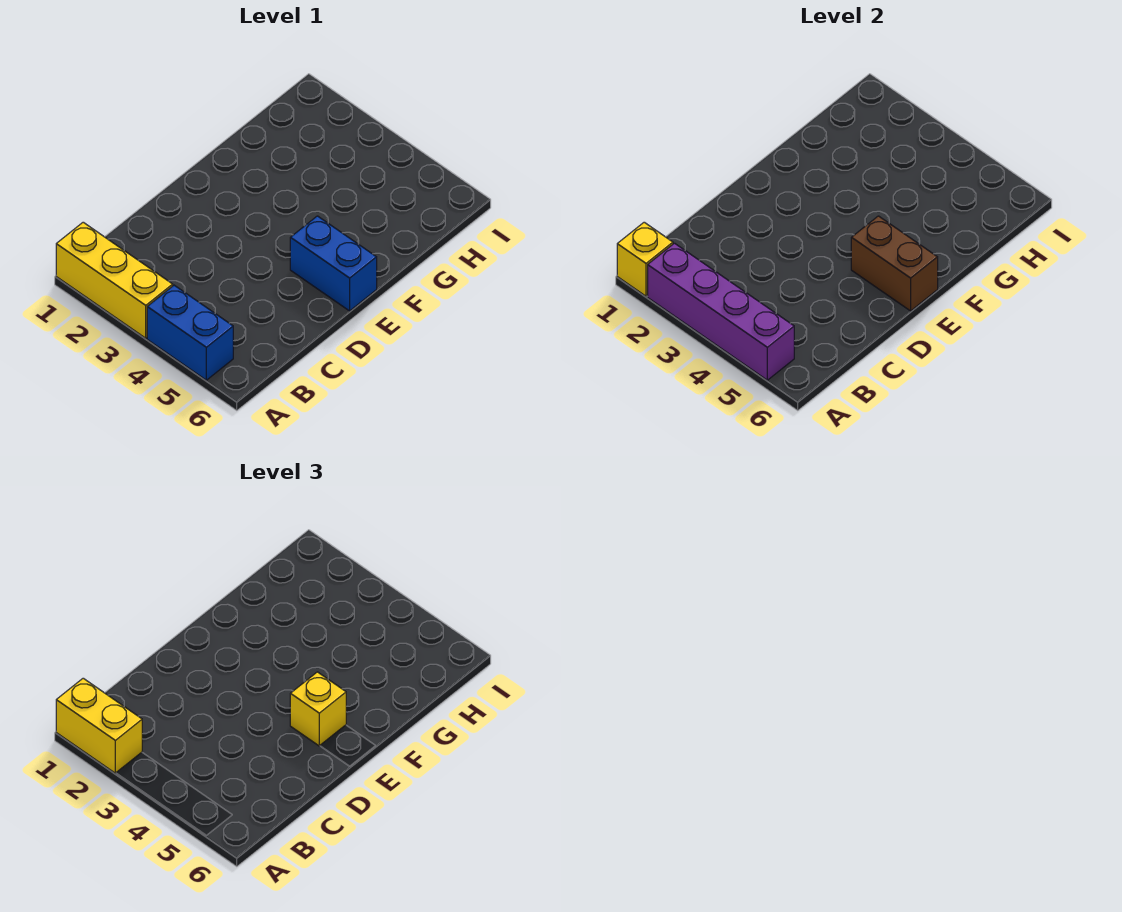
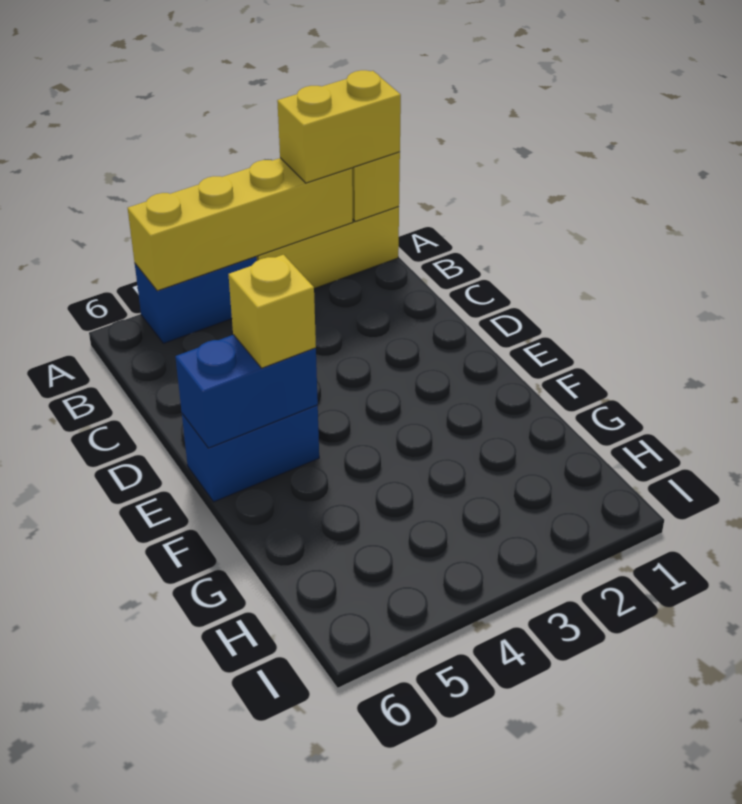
purple brick A2:A5 level 2 -> yellow brick A2:A5 level 2
brown brick E5:E6 level 2 -> blue brick E5:E6 level 2

